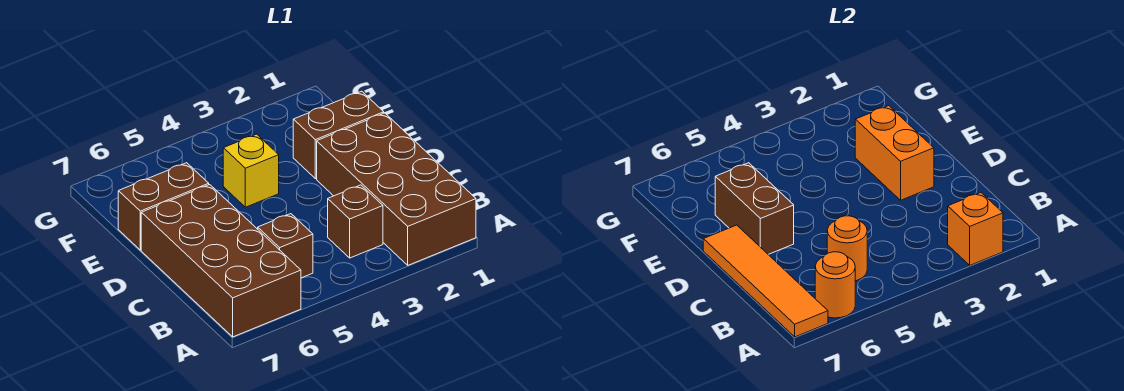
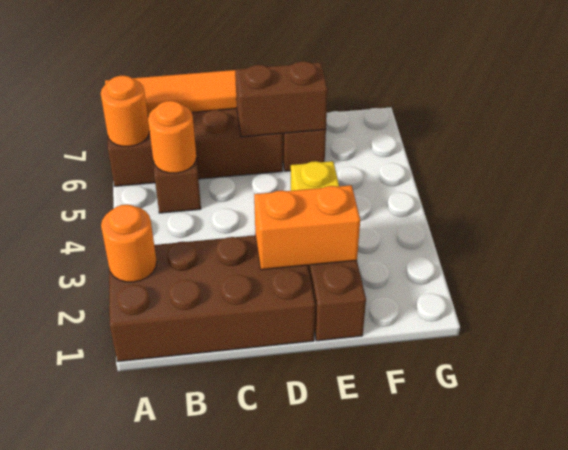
orange brick A2 level 2 -> orange round brick A2 level 2
brown brick B3 level 1 -> none

